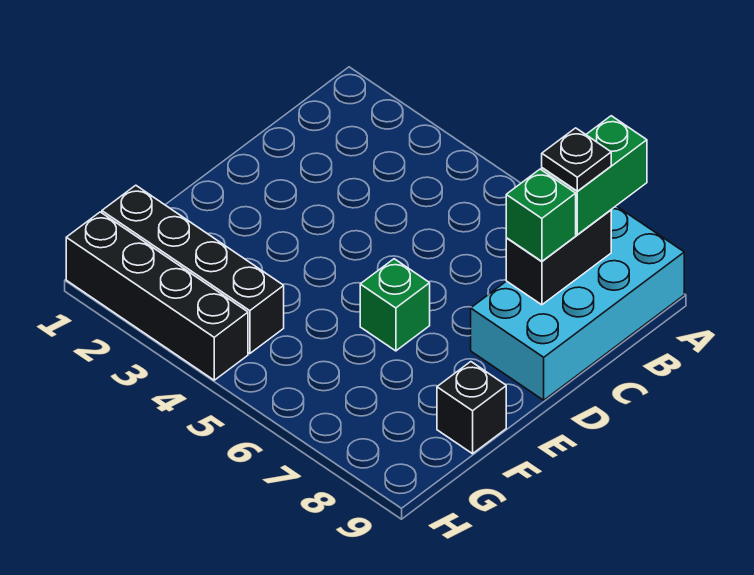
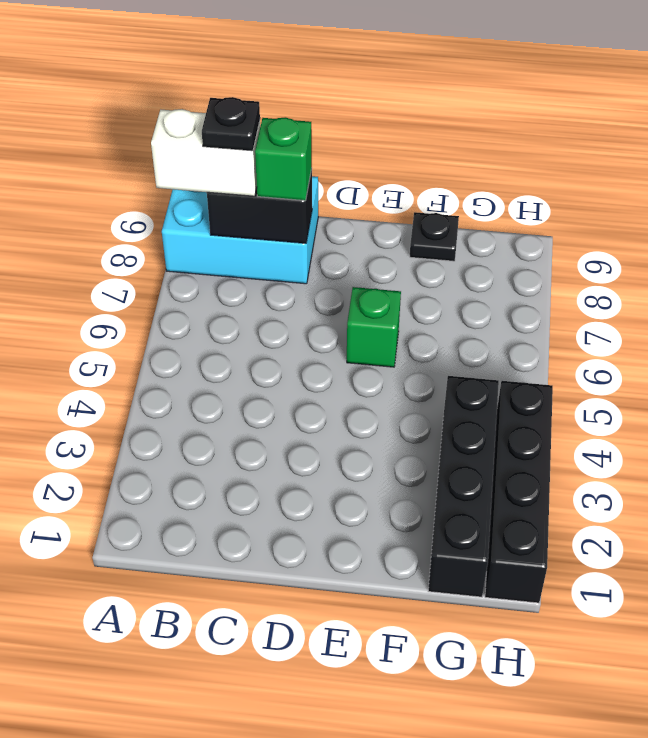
cyan brick A8:D9 level 1 -> cyan brick A8:C9 level 1
green brick A8:B8 level 3 -> white brick A8:B8 level 3
black brick F9 level 1 -> black plate F9 level 1

